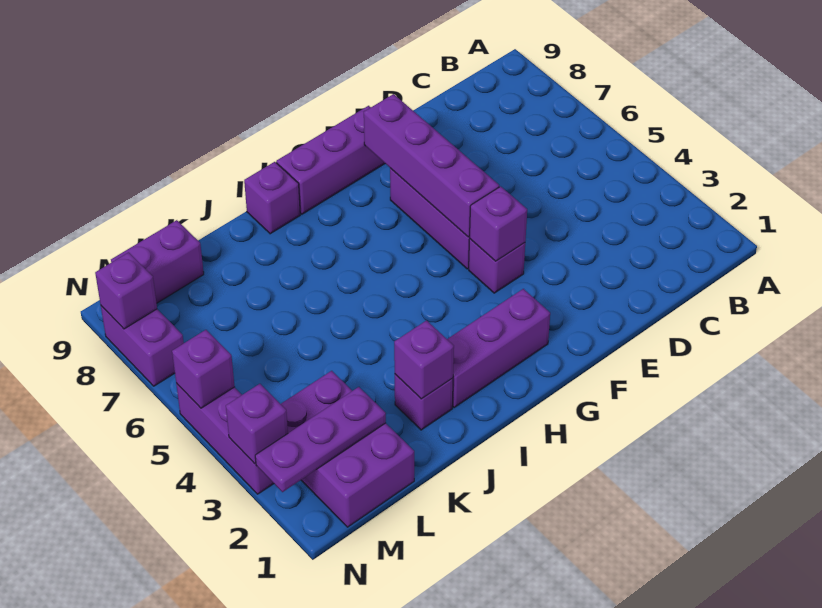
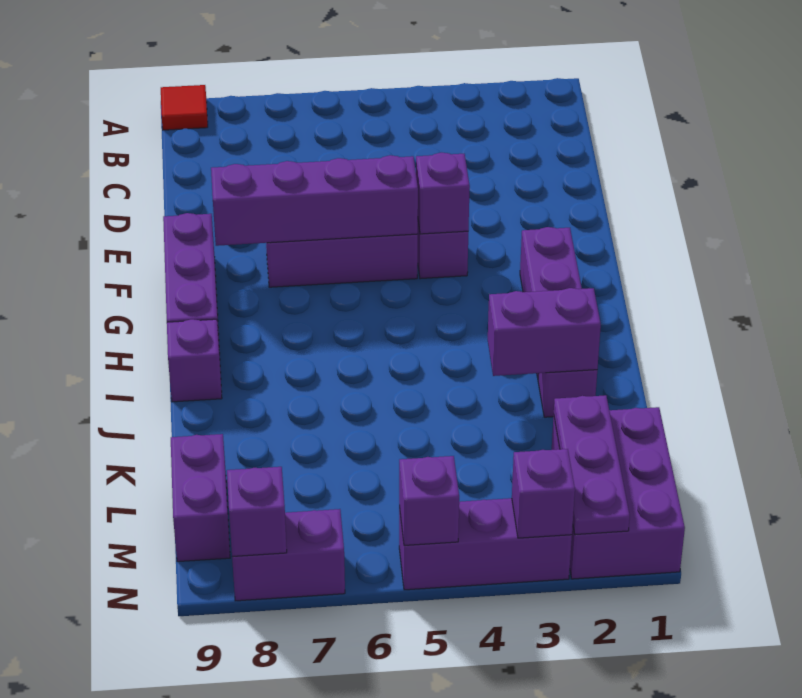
none -> red tile A9 level 1
purple brick J2 level 2 -> purple brick J2:J3 level 2
purple brick L1:M3 level 1 -> purple brick L1:N2 level 1

